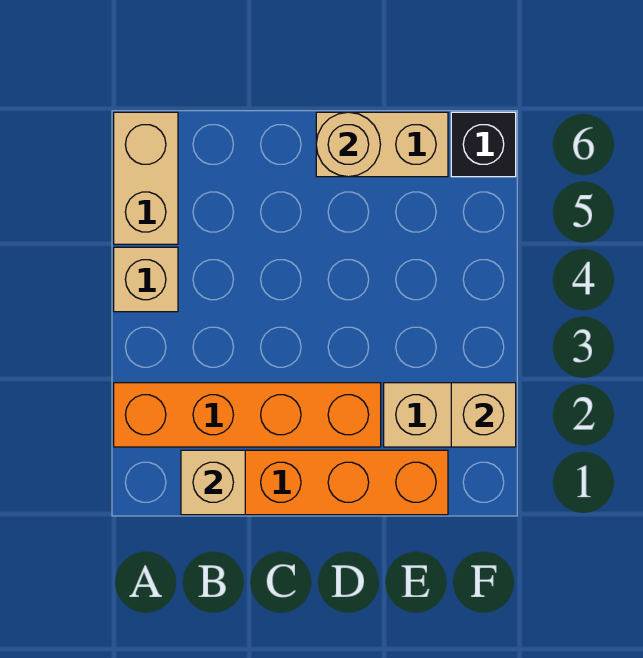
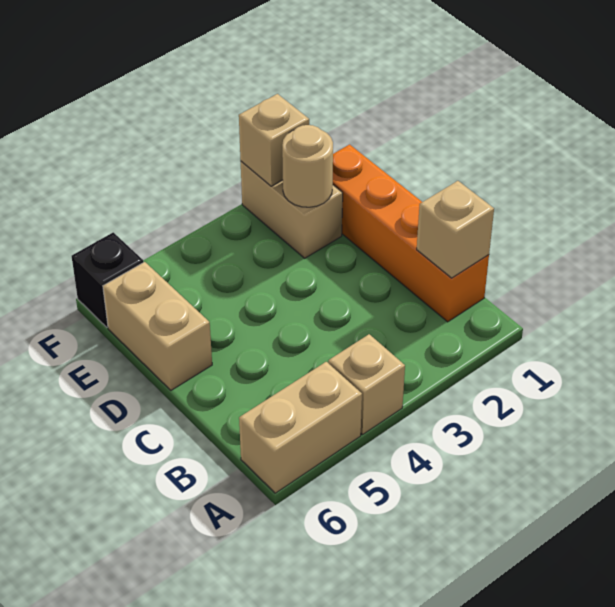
orange brick A2:D2 level 1 -> none
tan round brick D6 level 2 -> tan round brick E2 level 2

